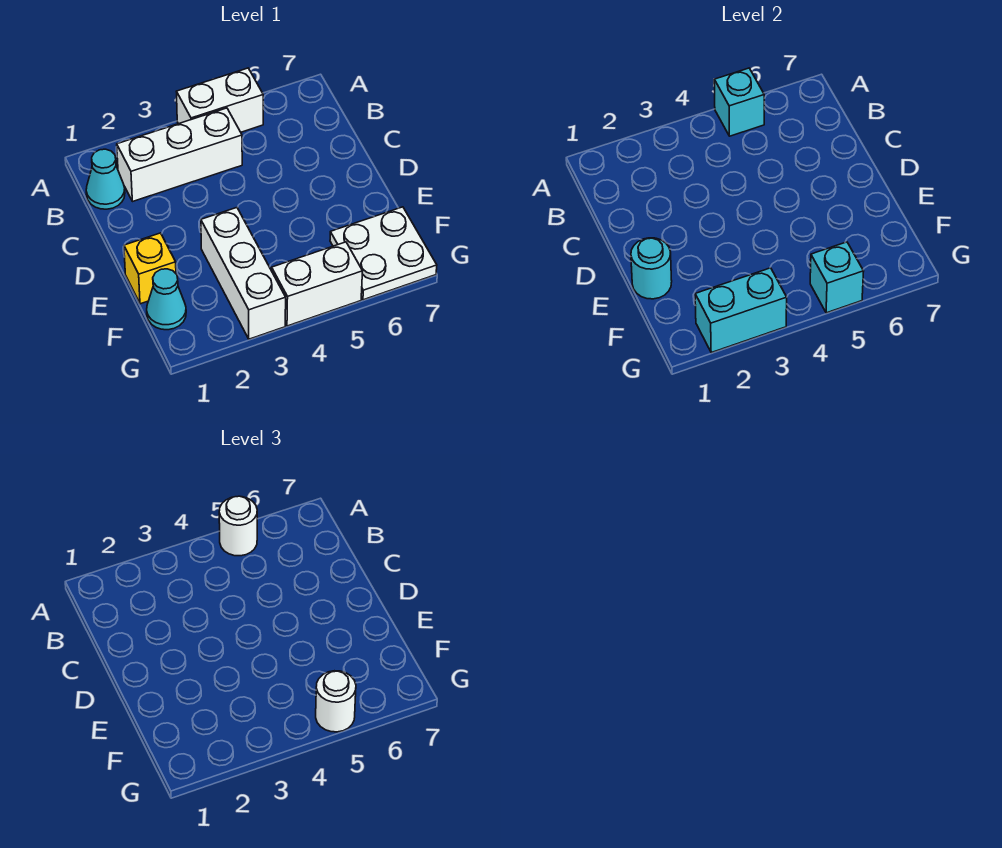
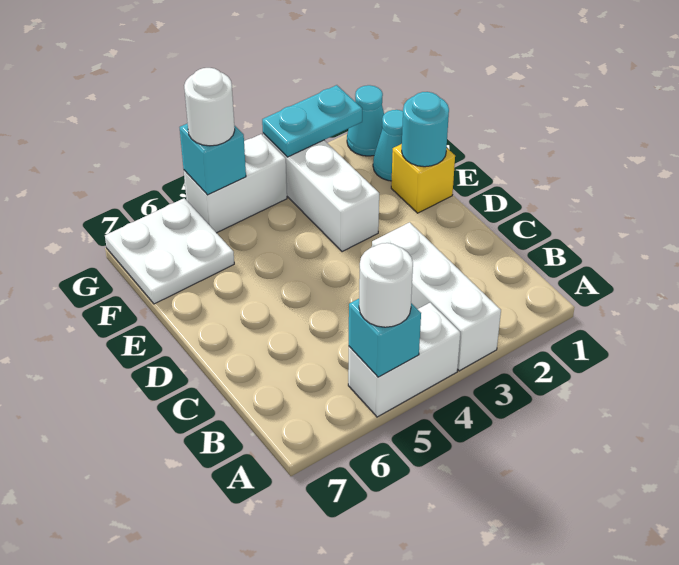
cyan cone B1 level 1 -> cyan cone G1 level 1
white brick B2:B4 level 1 -> white brick A3:C3 level 1
cyan brick G2:G3 level 2 -> cyan plate G2:G3 level 2

